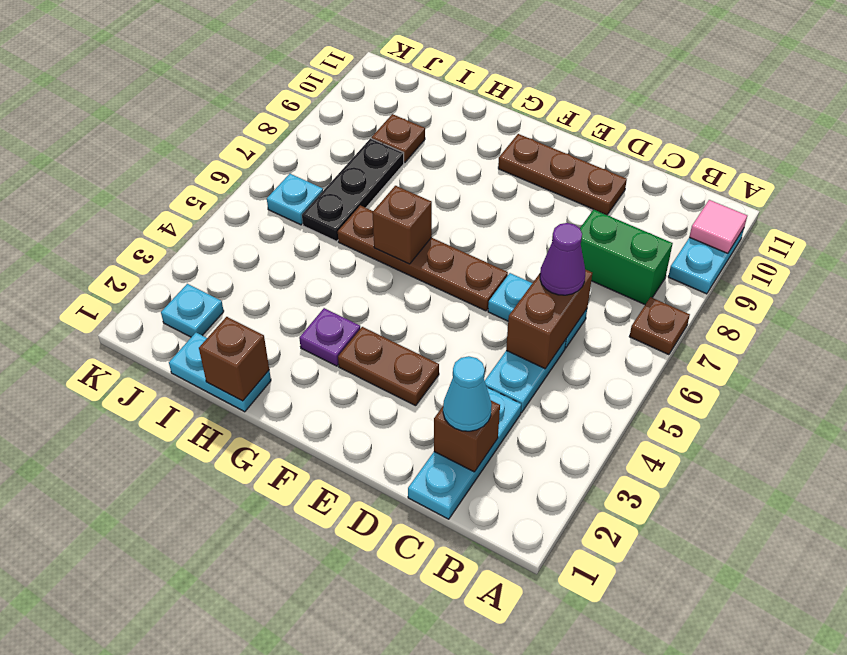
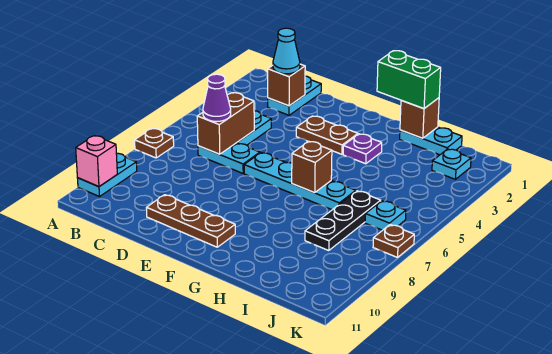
pink tile A10 level 2 -> pink brick A10 level 2
green brick B8:C8 level 1 -> green brick G1:H1 level 3
cyan plate C1:C3 level 1 -> cyan plate C1:C2 level 1
brown plate E6:H6 level 1 -> cyan plate E6:H6 level 1
brown plate I9 level 1 -> brown plate K7 level 1

